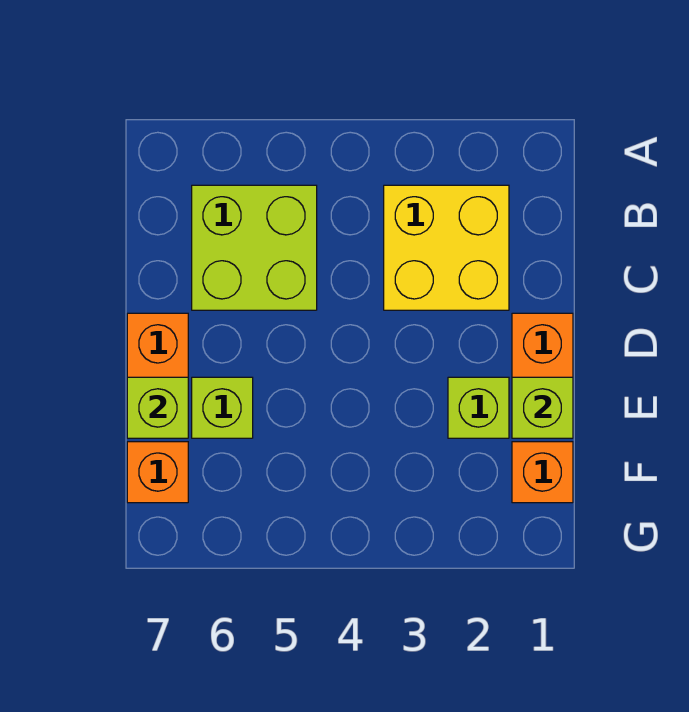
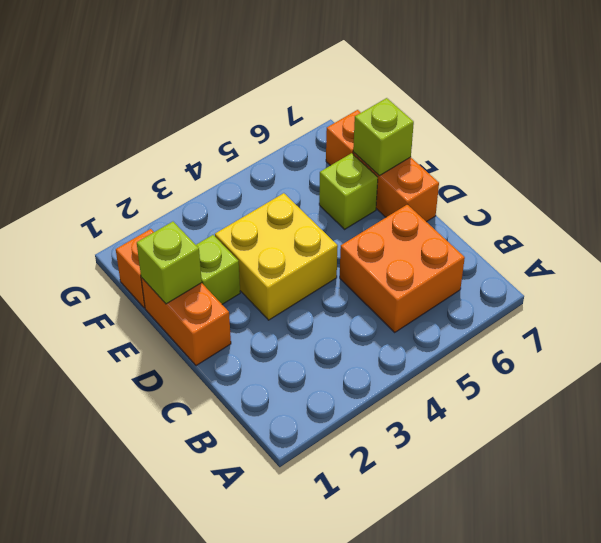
yellow brick B2:C3 level 1 -> yellow brick D3:E4 level 1
lime brick B5:C6 level 1 -> orange brick B5:C6 level 1

